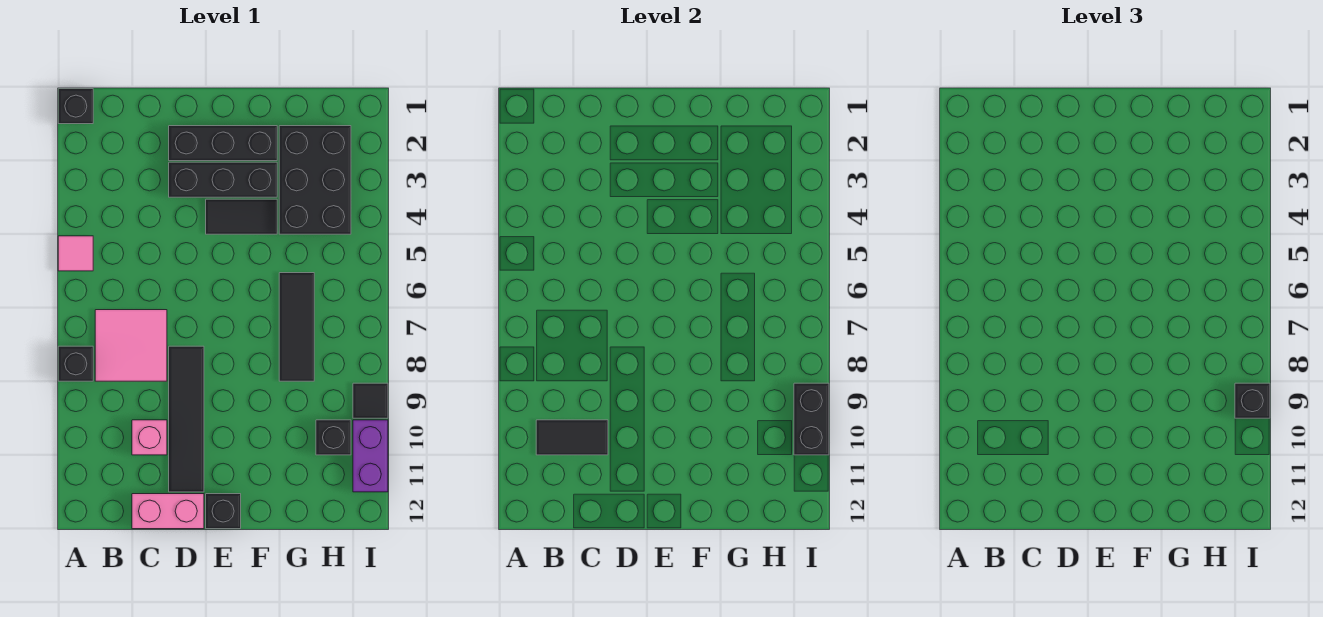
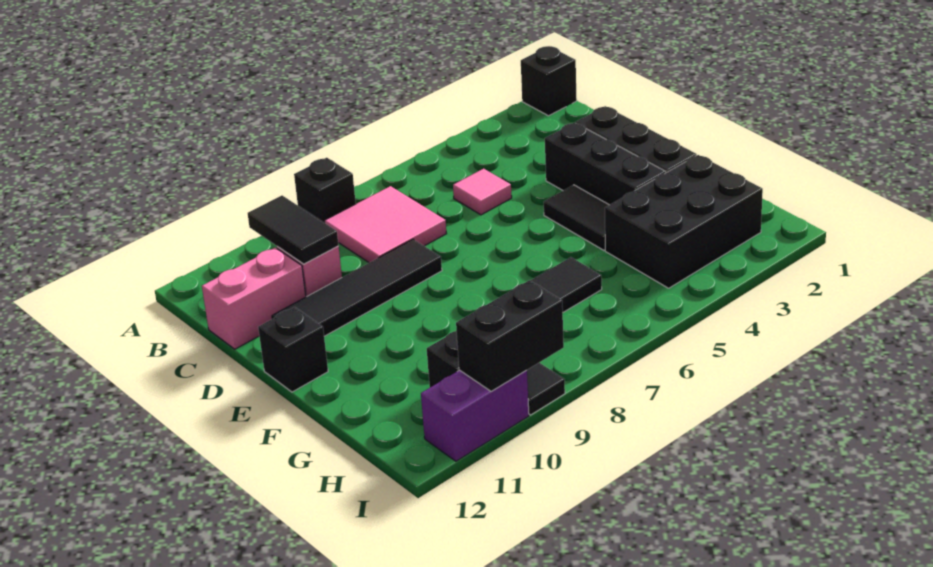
pink tile A5 level 1 -> pink tile C5 level 1
pink brick C12:D12 level 1 -> pink brick C11:C12 level 1
black brick I9 level 3 -> none

